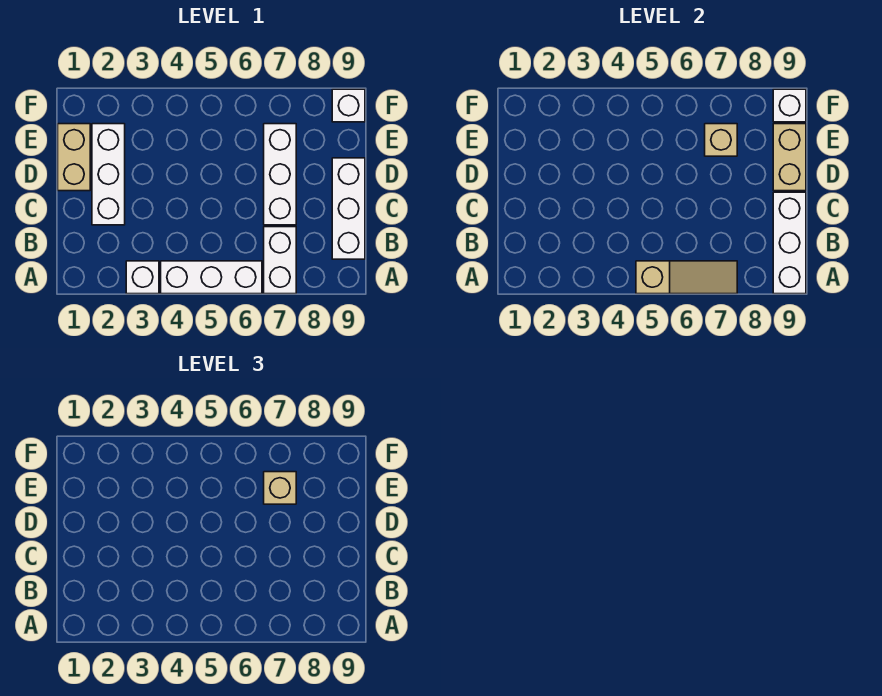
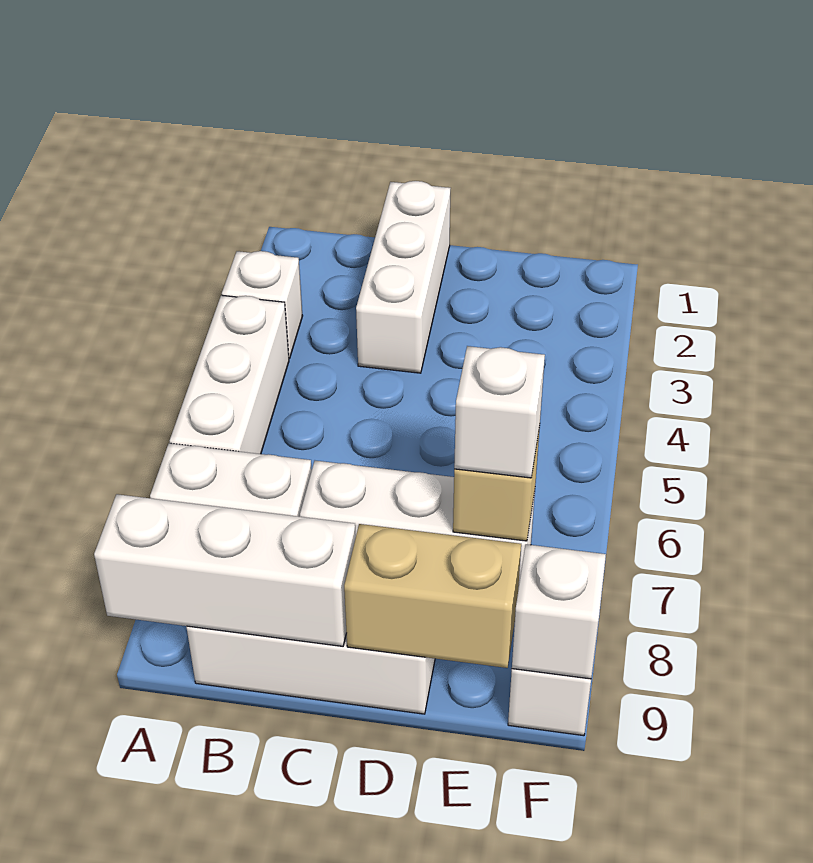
tan slope A5:A7 level 2 top 5 -> none
white brick C2:E2 level 1 -> white brick C1:C3 level 1
tan brick D1:E1 level 1 -> none
tan brick E7 level 3 -> white brick E7 level 3

